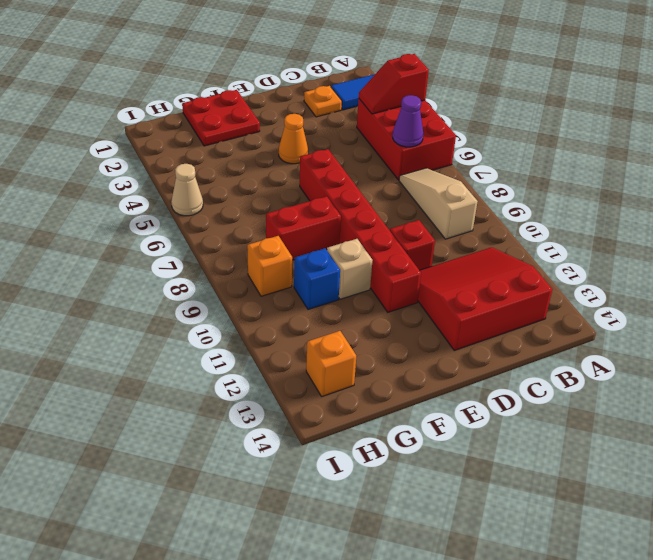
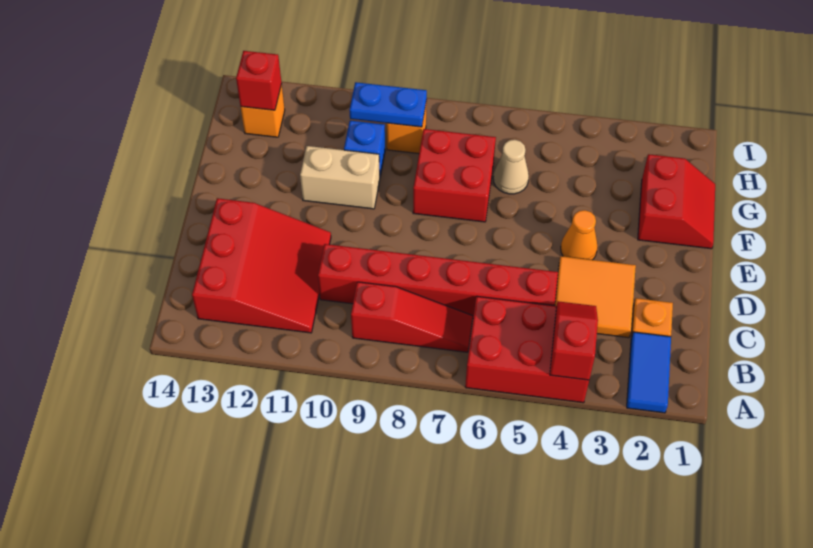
purple cone B6 level 2 -> none
tan slope B7:B9 level 1 top 9 -> red slope B7:B9 level 1 top 9
none -> orange tile C3:D4 level 1
red brick D10 level 1 -> red brick H13 level 2
red brick E6:E11 level 1 -> red brick C5:C10 level 1
red plate F1:G2 level 1 -> red slope F1:G2 level 1 top 2
red brick F8:G8 level 1 -> red brick F7:G8 level 1
tan brick F10 level 1 -> tan brick F10:F11 level 1
none -> blue plate H9:H10 level 2
tan cone I5 level 1 -> tan cone G6 level 1

